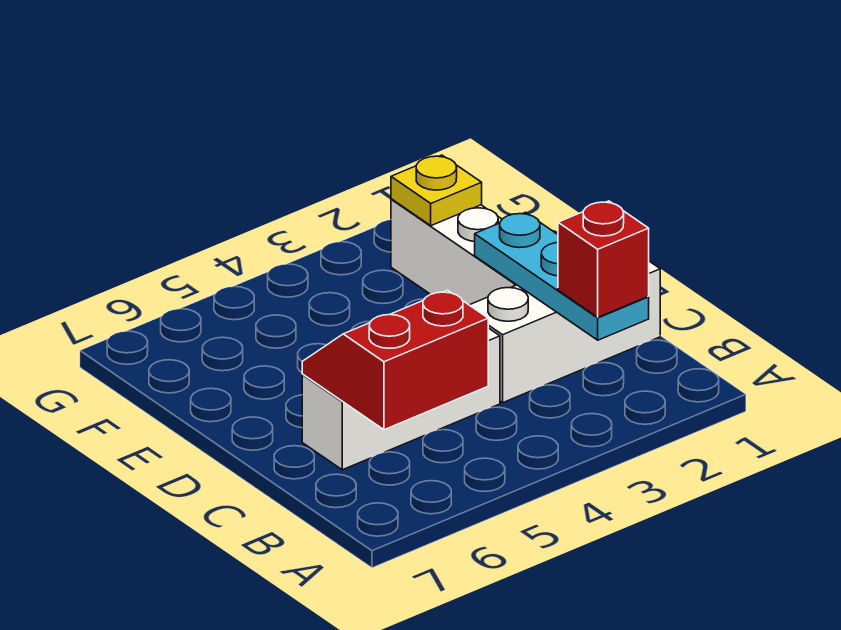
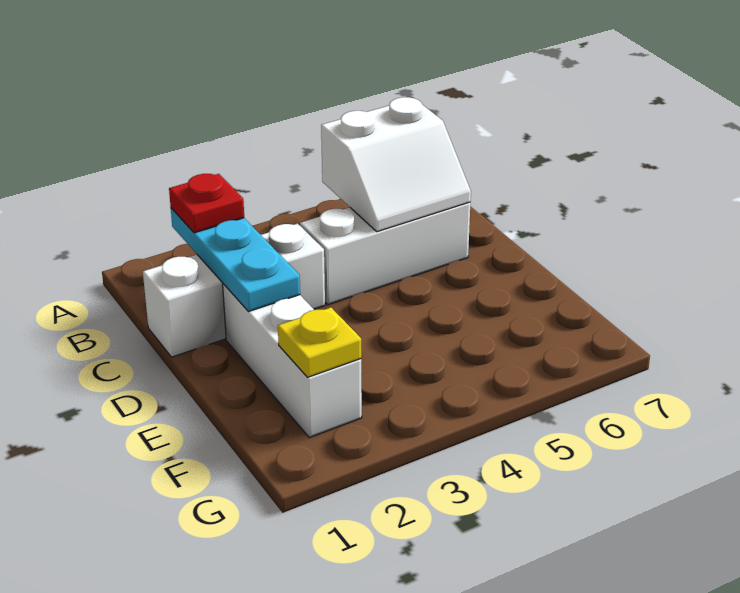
red brick B2 level 3 -> red plate B2 level 3
red slope B5:C6 level 2 top B -> white slope B5:C6 level 2 top B

